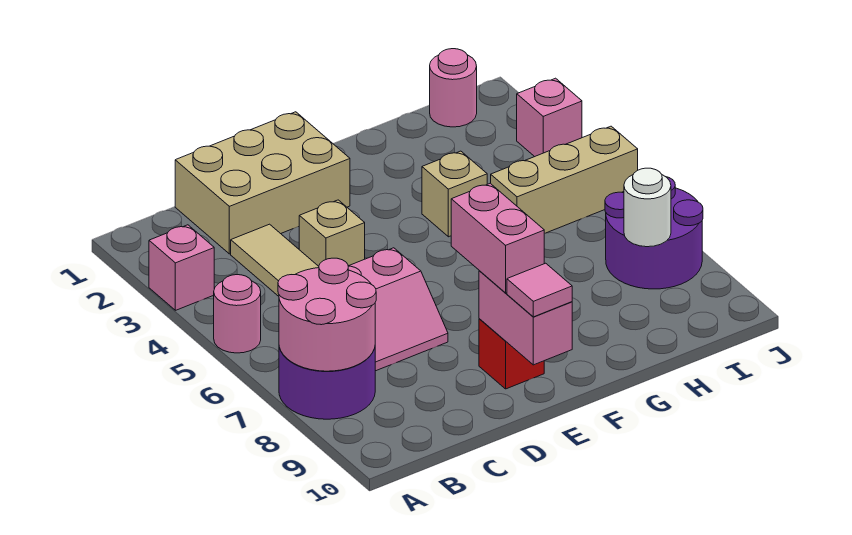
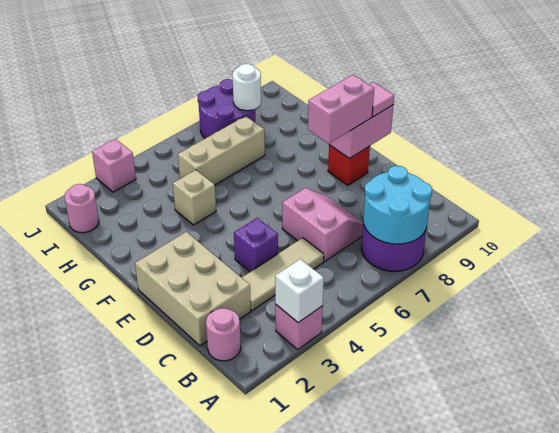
none -> white brick A3 level 2
pink round brick A5 level 1 -> pink round brick B1 level 1
pink round brick A7:B8 level 2 -> cyan round brick A7:B8 level 2
tan brick D4 level 1 -> purple brick D4 level 1
tan brick H5:J5 level 1 -> tan brick H5:H7 level 1

